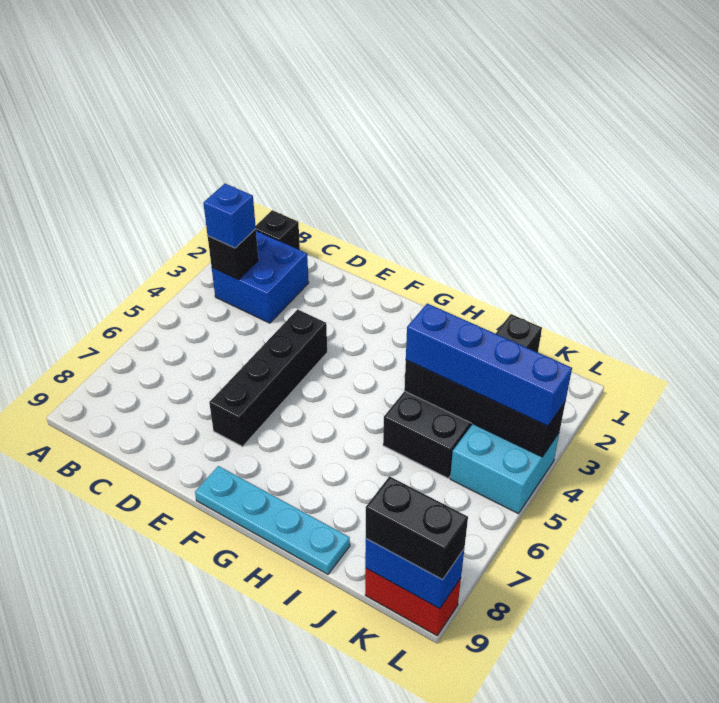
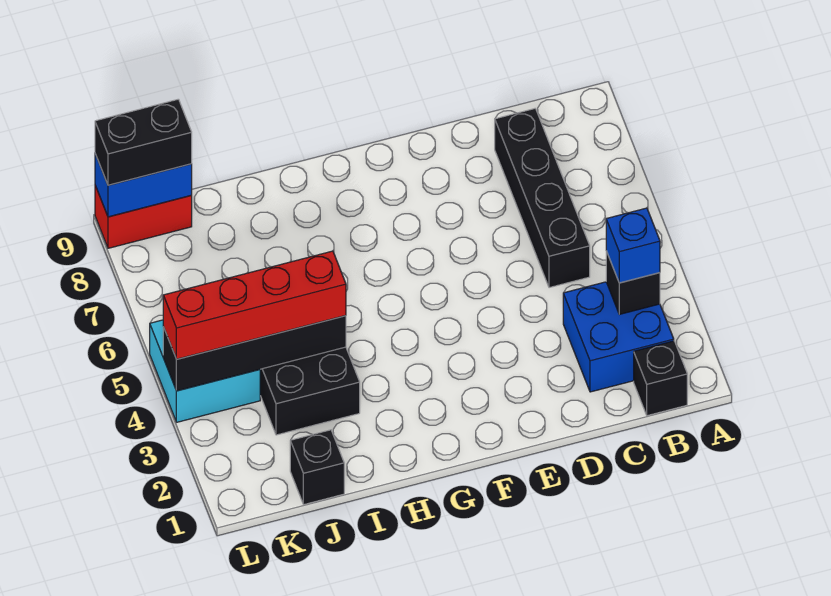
black brick E4:E7 level 1 -> black brick C5:C8 level 1
cyan plate F9:I9 level 1 -> none
blue brick I4:L4 level 3 -> red brick I4:L4 level 3

